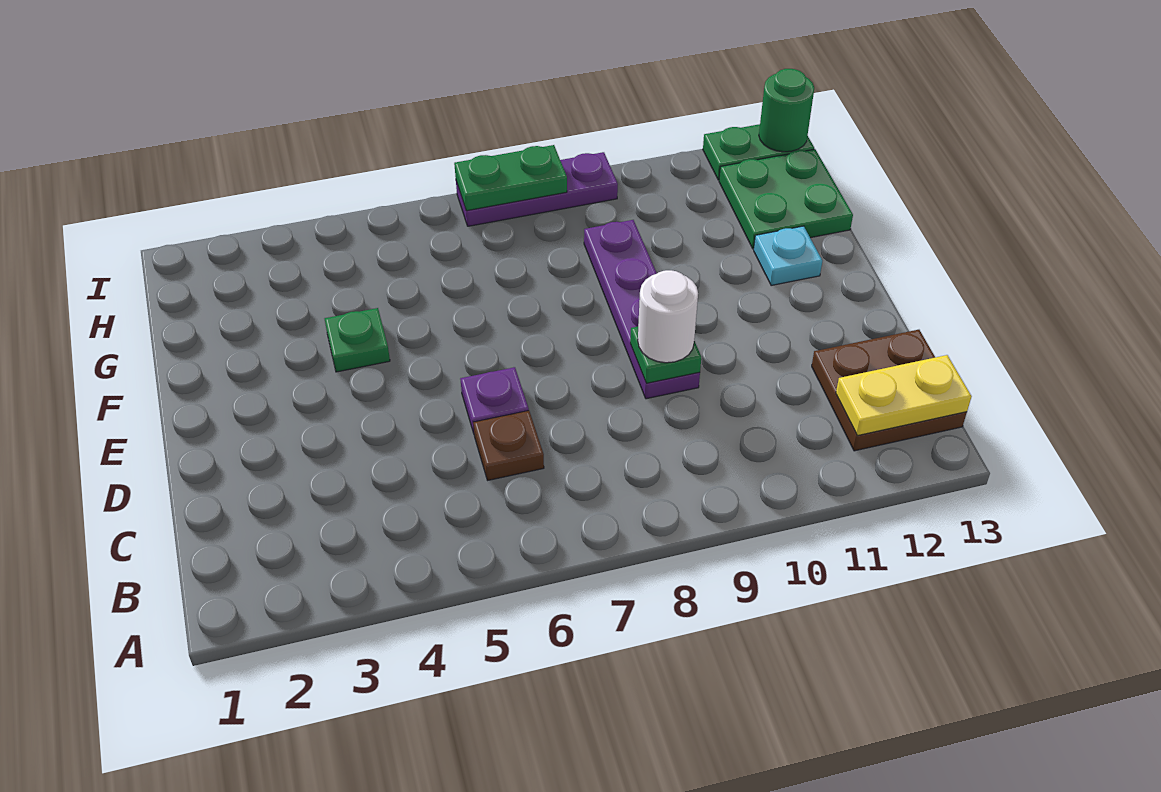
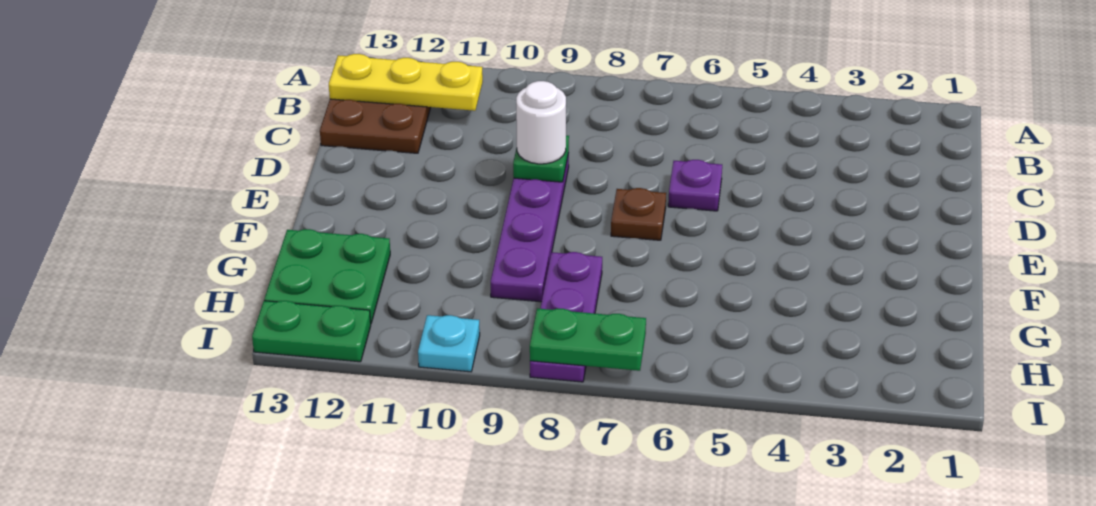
yellow plate B12:B13 level 2 -> yellow plate B11:B13 level 2
brown plate C6 level 1 -> brown plate E7 level 1
green plate F4 level 1 -> none
cyan plate F12 level 1 -> cyan plate I10 level 1
purple plate I7:I9 level 1 -> purple plate G8:I8 level 1
green round brick I13 level 2 -> none

